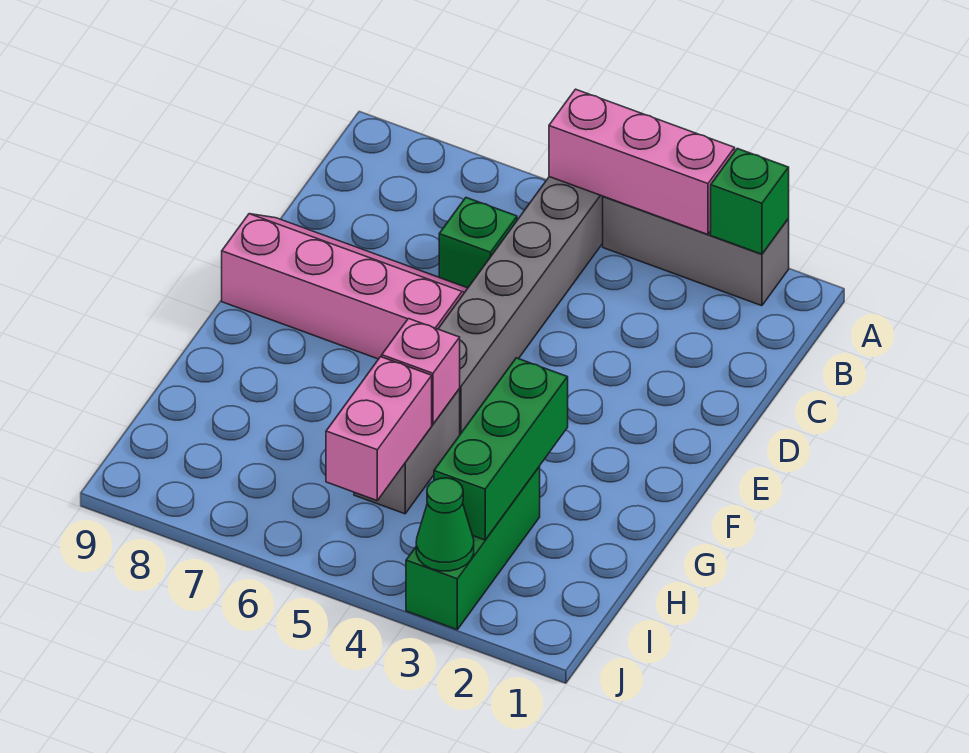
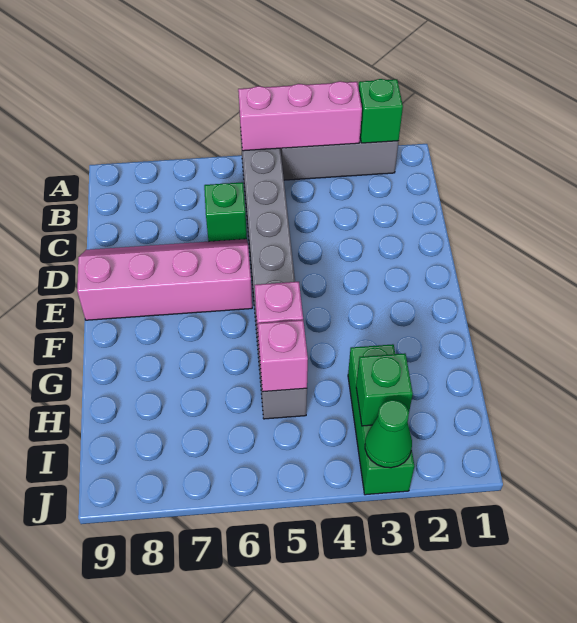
green brick G3:I3 level 2 -> green brick I3 level 2
pink brick H5:I5 level 2 -> pink brick H5 level 2

